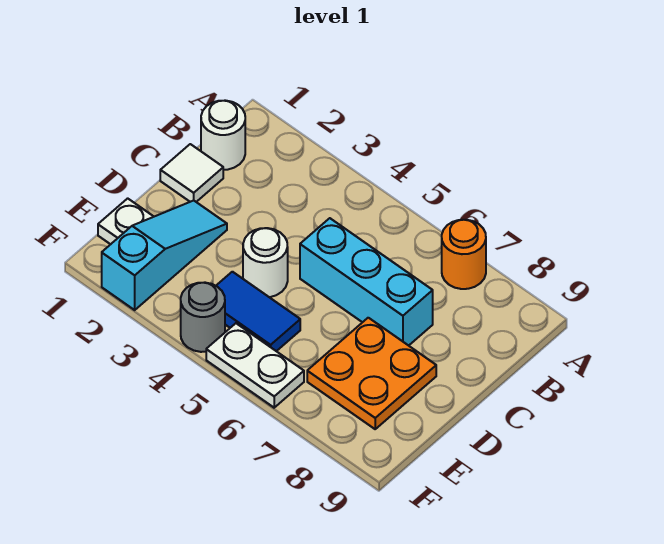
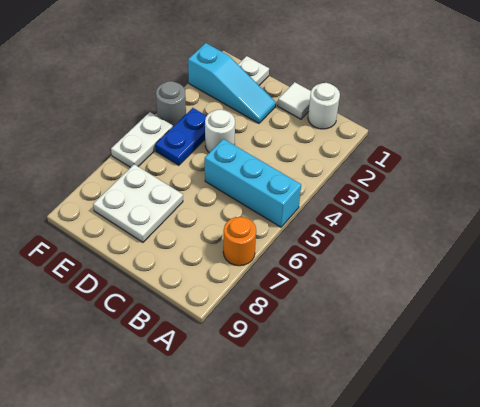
cyan brick C5:C7 level 1 -> cyan brick A5:C5 level 1
orange plate D7:E8 level 1 -> white plate D7:E8 level 1
blue tile E4:E5 level 1 -> blue plate E4:E5 level 1

